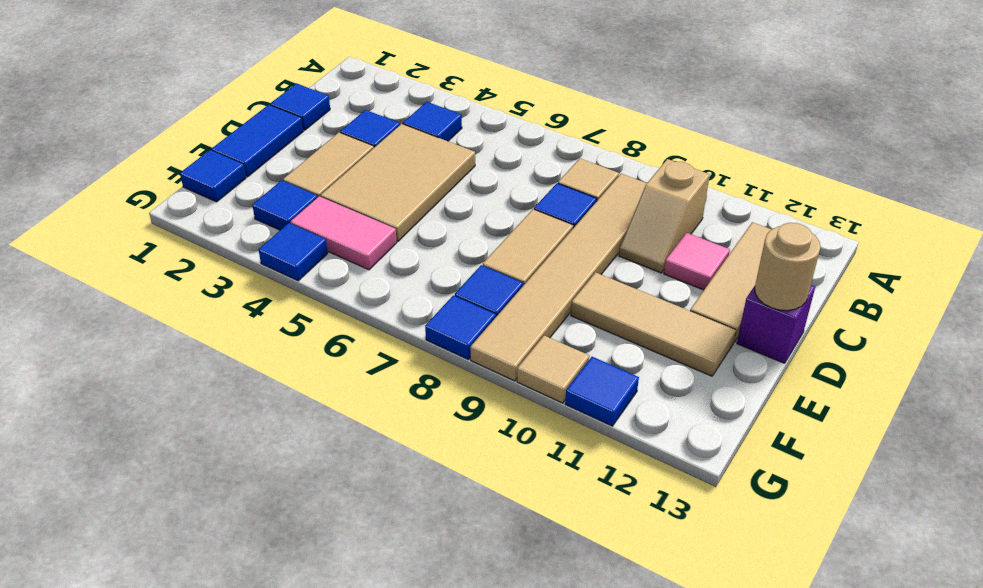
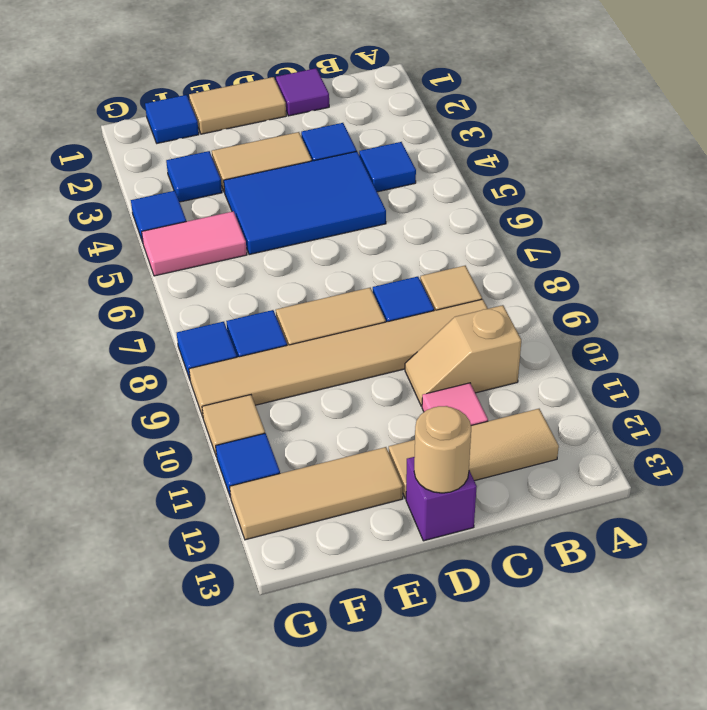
blue tile C1 level 1 -> purple tile C1 level 1
tan tile C4:E5 level 1 -> blue tile C4:E5 level 1
blue tile D1:E1 level 1 -> tan tile D1:E1 level 1
tan tile E10:E12 level 1 -> tan tile E12:G12 level 1
pink tile F4:F5 level 1 -> pink tile F5:G5 level 1

